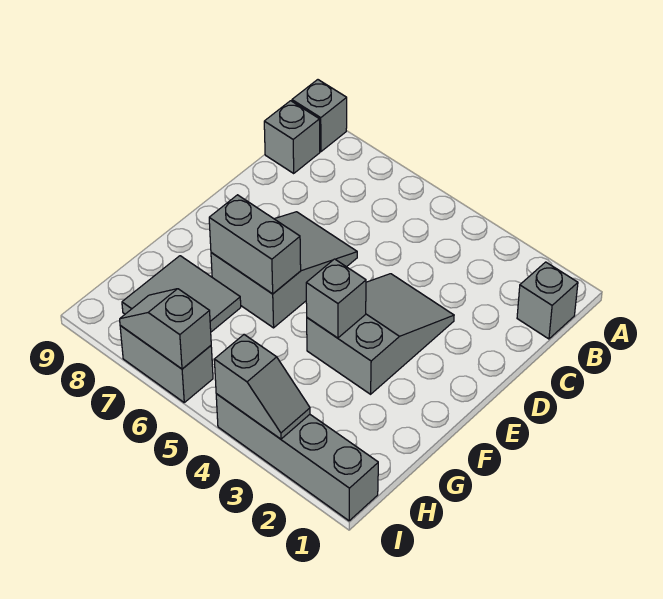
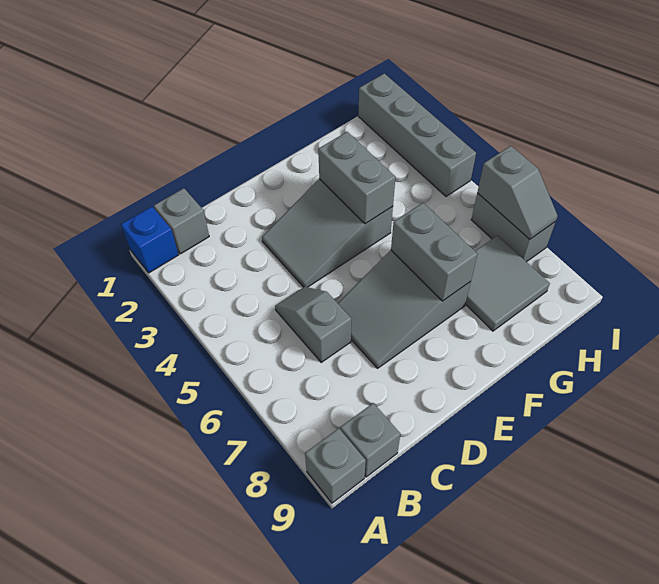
none -> blue brick A1 level 1
grey brick F4 level 2 -> grey brick F3:F4 level 2
grey slope I3:I4 level 2 top 4 -> grey slope C5:C6 level 1 top 6

